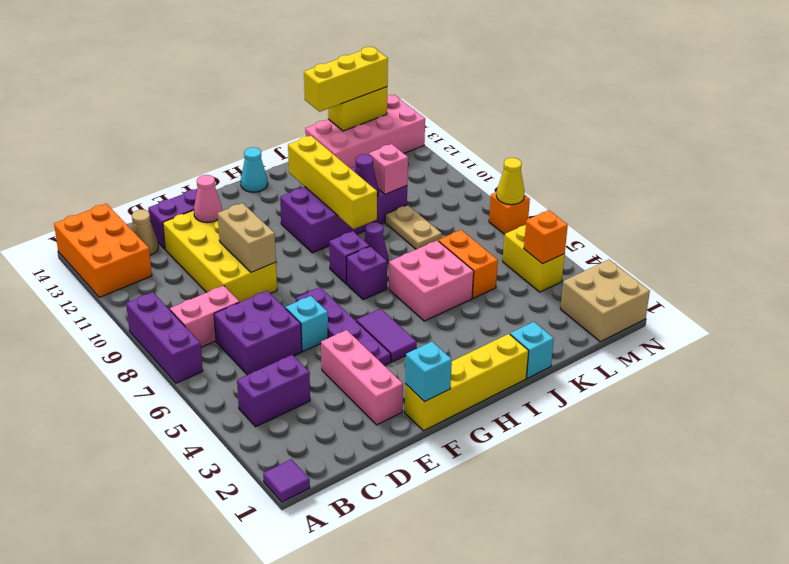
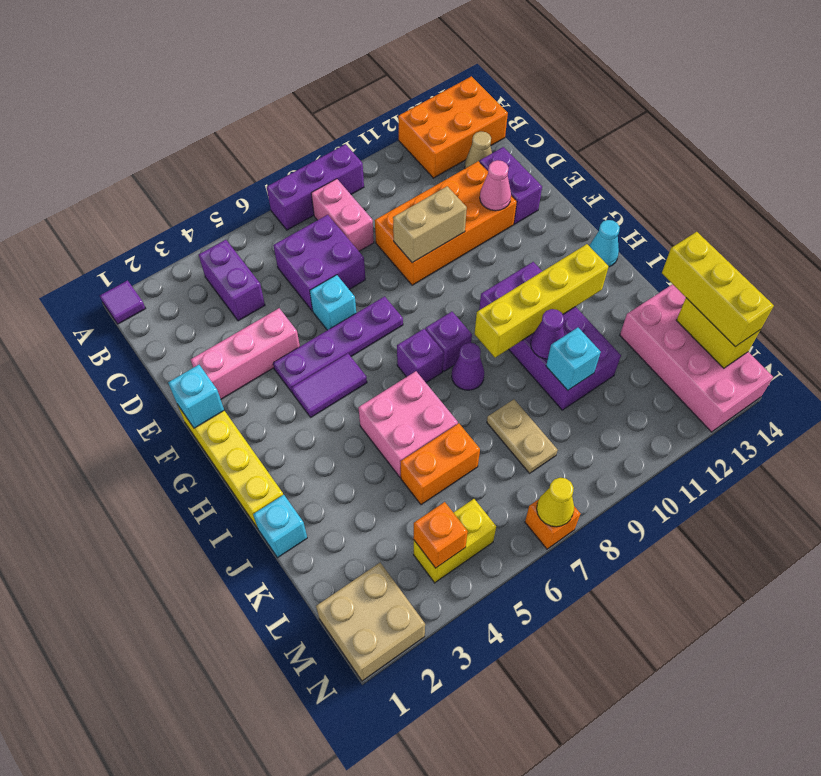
yellow brick D9:E12 level 1 -> orange brick D9:E12 level 1
tan plate K8:K9 level 1 -> tan plate K8:L8 level 1
pink brick K10 level 2 -> cyan brick K10 level 2

